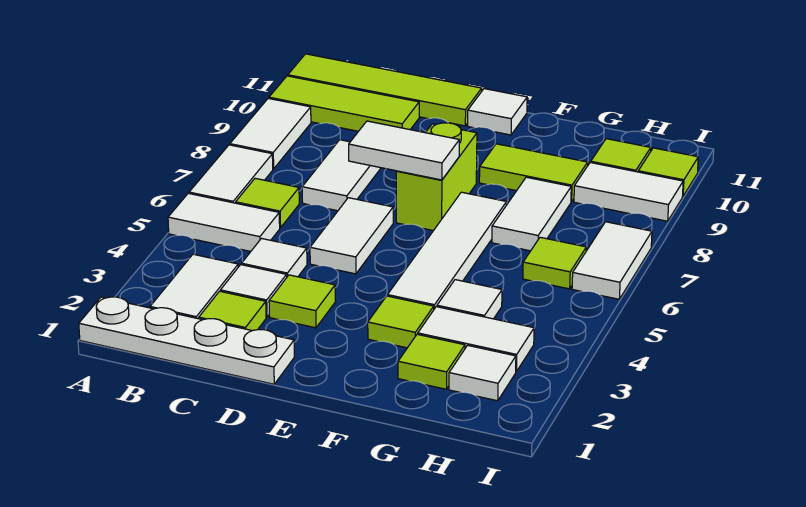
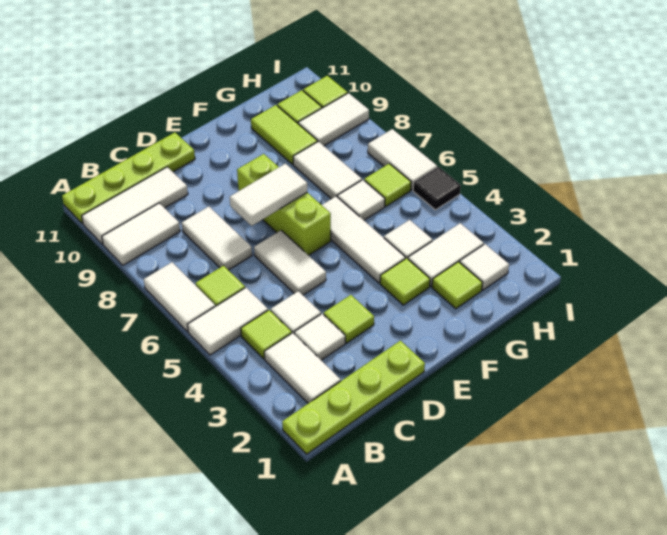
white plate A1:D1 level 1 -> lime plate A1:D1 level 1
white tile A8:A9 level 1 -> white tile A9:B9 level 1
lime tile A10:C10 level 1 -> white tile A10:C10 level 1
lime tile A11:D11 level 1 -> lime plate A11:D11 level 1
lime tile C2 level 1 -> lime tile B4 level 1
lime brick E7:E8 level 1 -> lime brick E6:E8 level 1
white tile E11 level 1 -> white tile G6 level 1
white tile F4:F7 level 1 -> white tile F4:F6 level 1
lime tile F9:G9 level 1 -> lime tile G9:G10 level 1
none -> black tile I5 level 1

